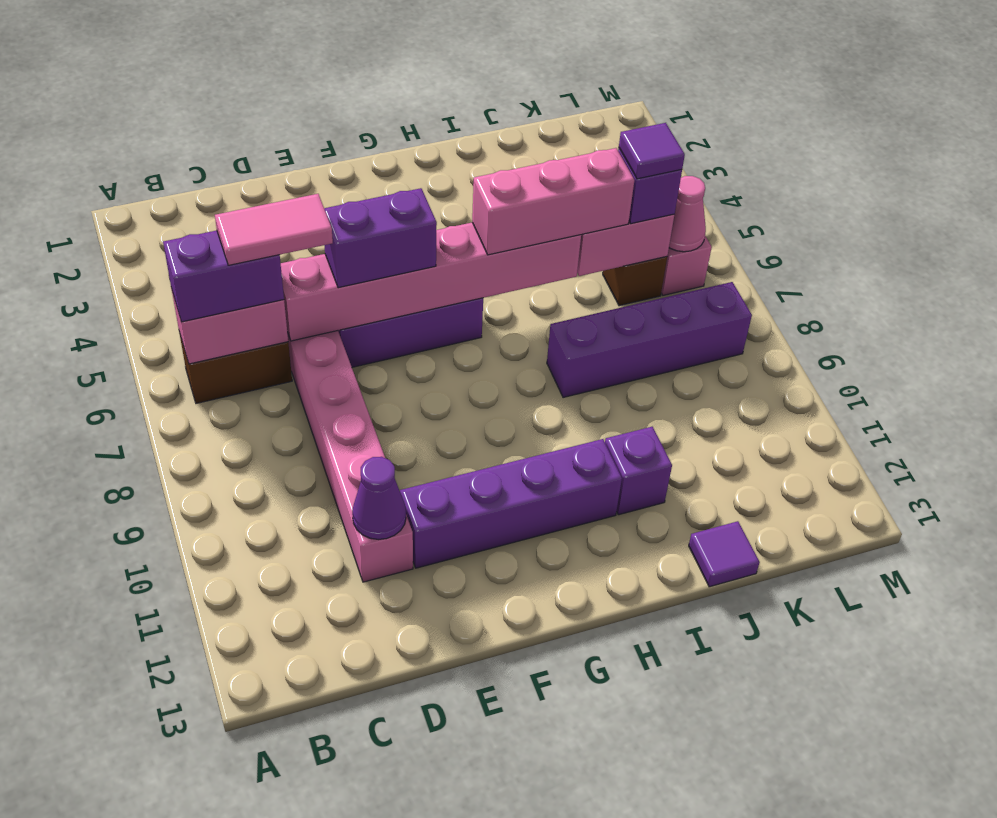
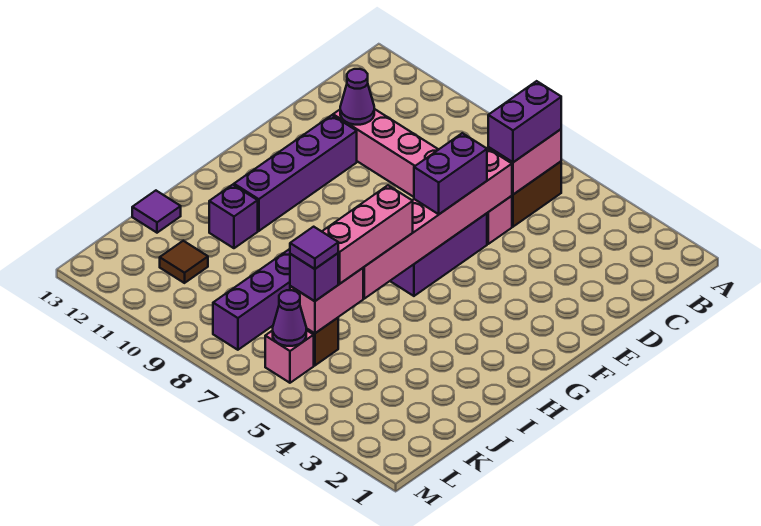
pink tile C6:D6 level 4 -> none
none -> brown tile K11 level 1
pink cone L6 level 2 -> purple cone L6 level 2

